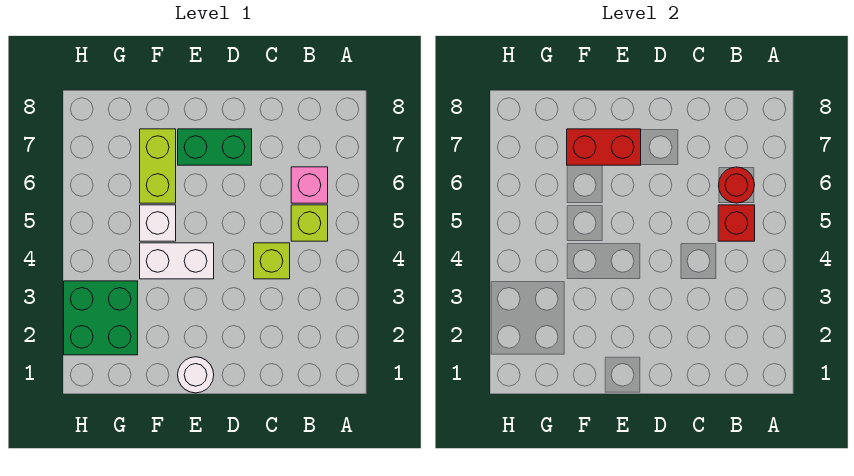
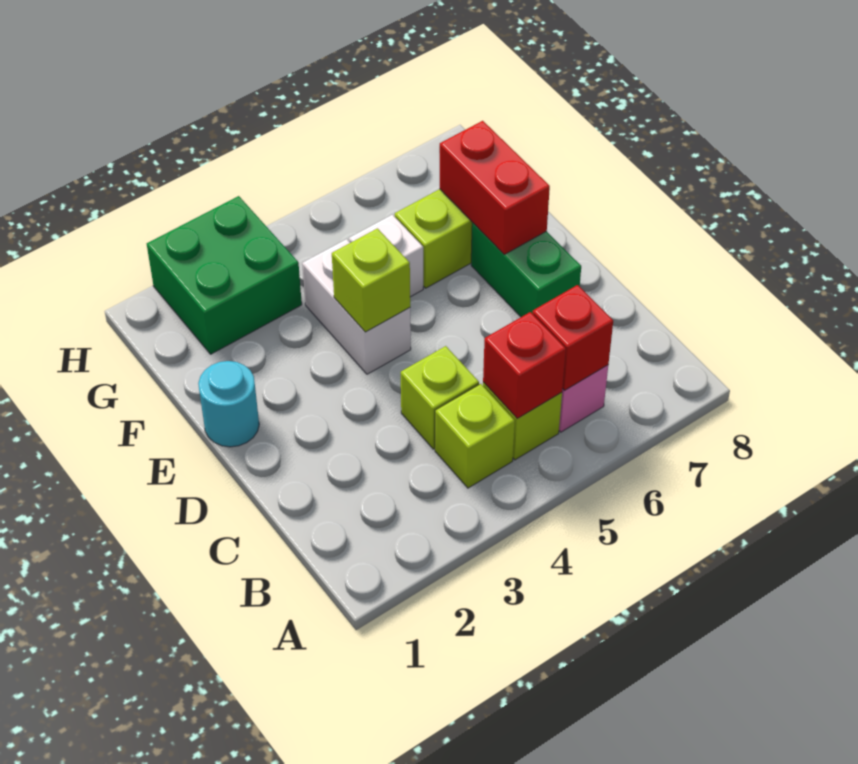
none -> lime brick B4 level 1
red round brick B6 level 2 -> red brick B6 level 2
white round brick E1 level 1 -> cyan round brick E1 level 1
none -> lime brick E4 level 2

